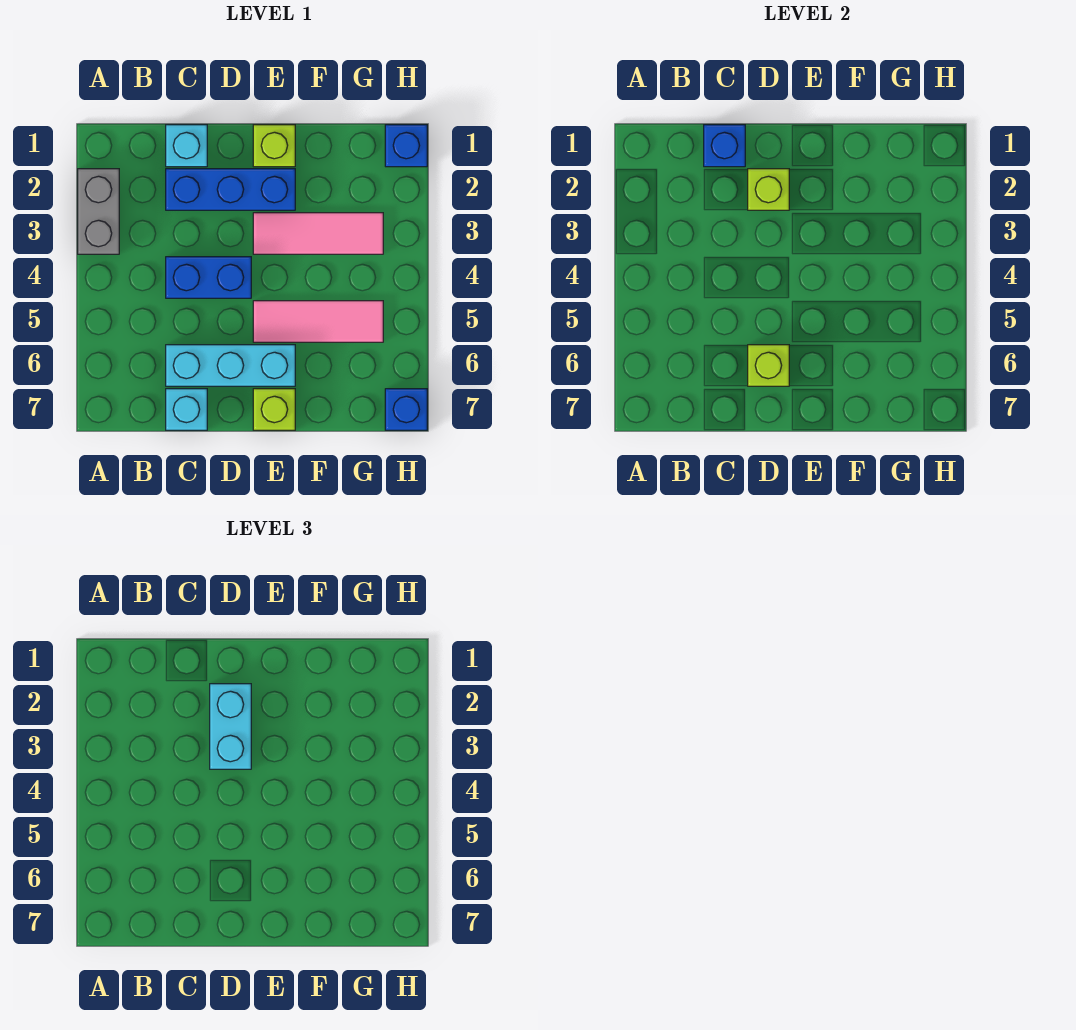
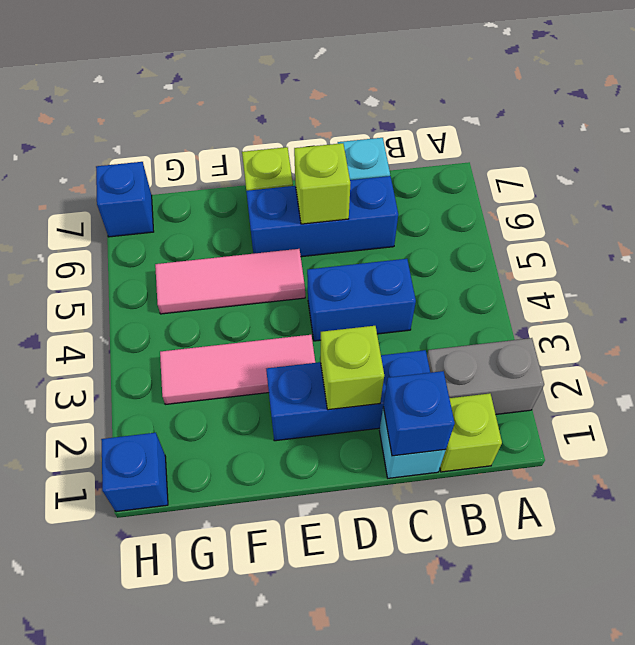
grey brick A2:A3 level 1 -> grey brick A2:B2 level 1
cyan brick C6:E6 level 1 -> blue brick C6:E6 level 1
cyan brick D2:D3 level 3 -> none
lime brick E1 level 1 -> lime brick B1 level 1

